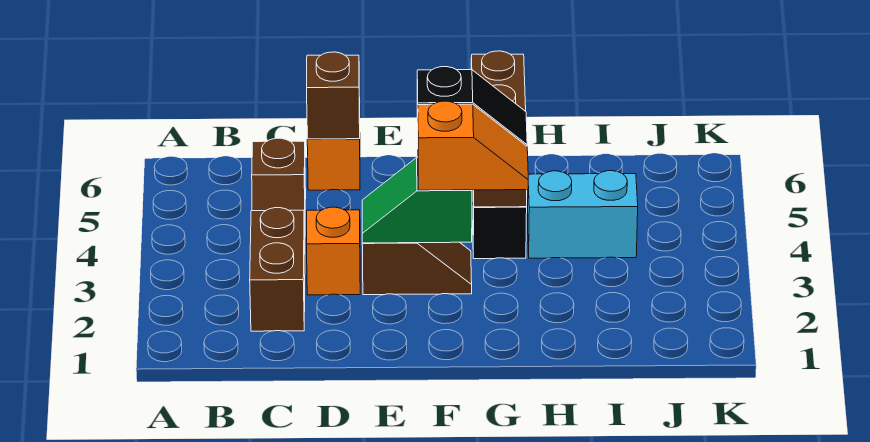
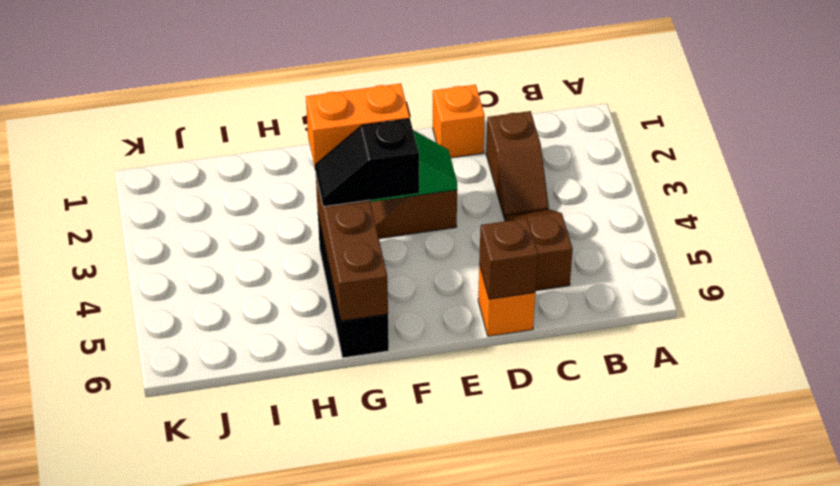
brown brick C2:C3 level 1 -> brown slope C2:C3 level 1 top 2
orange brick D3 level 1 -> orange brick D1 level 1
orange slope F3:G3 level 3 top F -> orange brick F3:G3 level 3
cyan brick H4:I4 level 1 -> none

